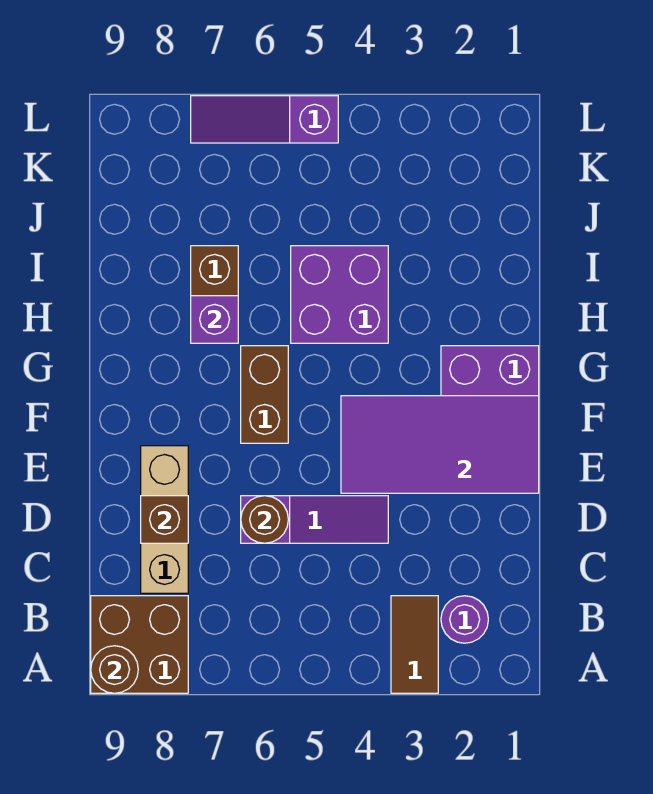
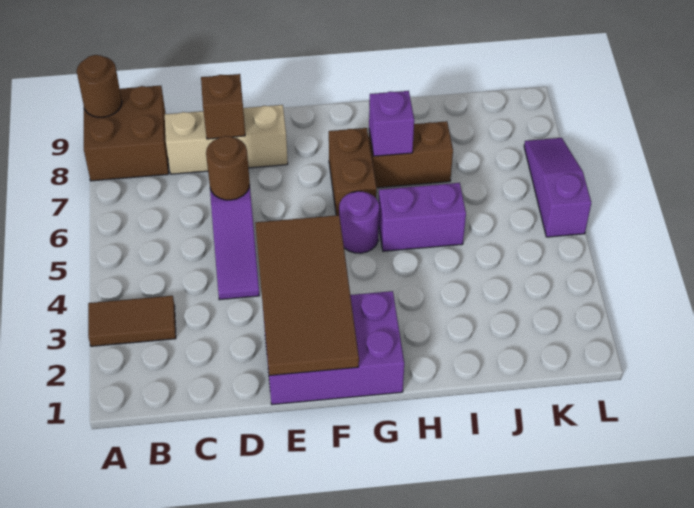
purple round brick B2 level 1 -> purple round brick G5 level 1
purple tile E1:F4 level 2 -> brown tile E1:F4 level 2
brown brick F6:G6 level 1 -> brown brick G6:G7 level 1
purple brick H4:I5 level 1 -> purple brick H5:I5 level 1

